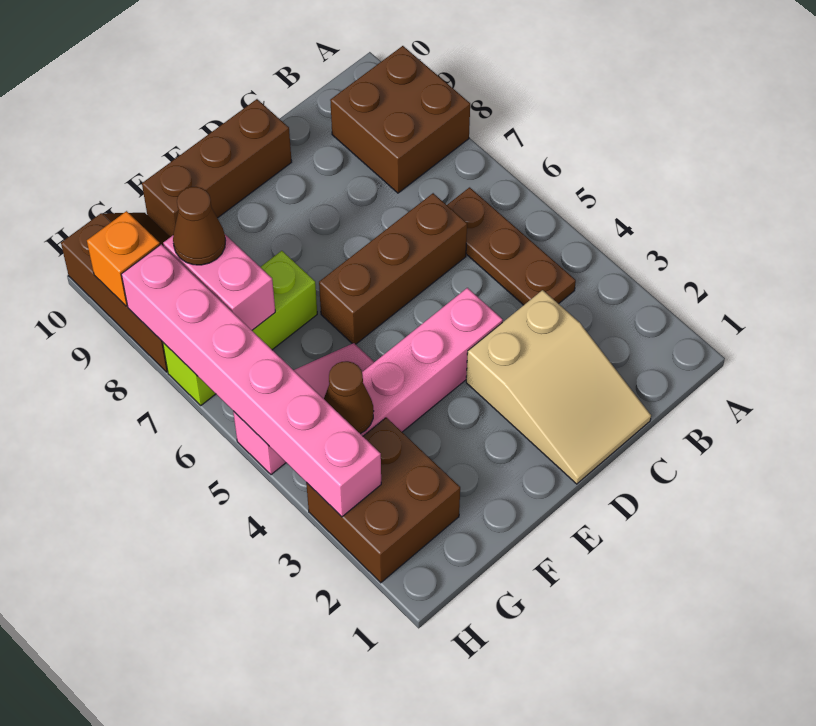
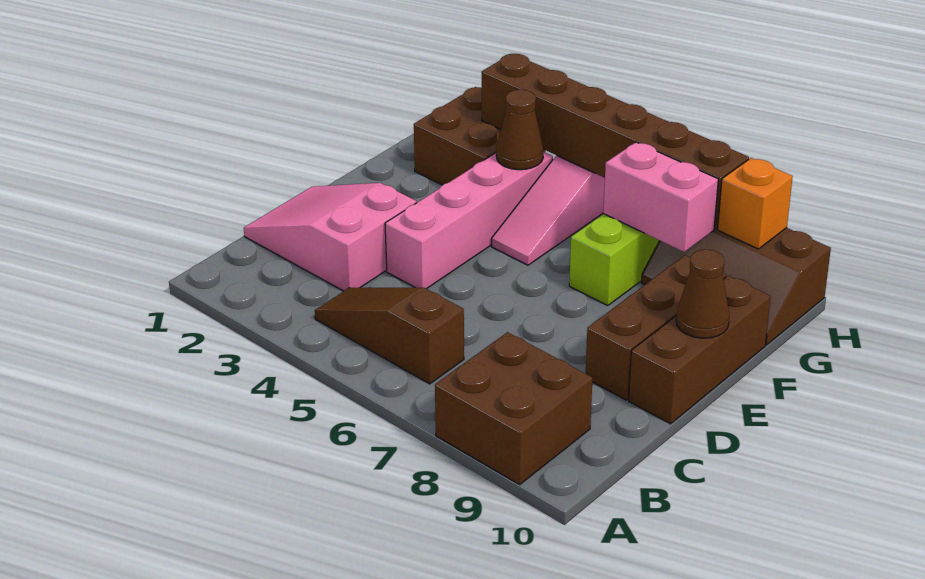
brown plate B4:B6 level 1 -> brown slope B4:B6 level 1 top 6
tan slope C1:D3 level 1 top 3 -> pink slope C1:D3 level 1 top 3
brown brick C6:E6 level 1 -> brown brick D9:F9 level 1
brown cone G8 level 3 -> brown cone E10 level 2
pink brick H3:H8 level 2 -> brown brick H3:H8 level 2

